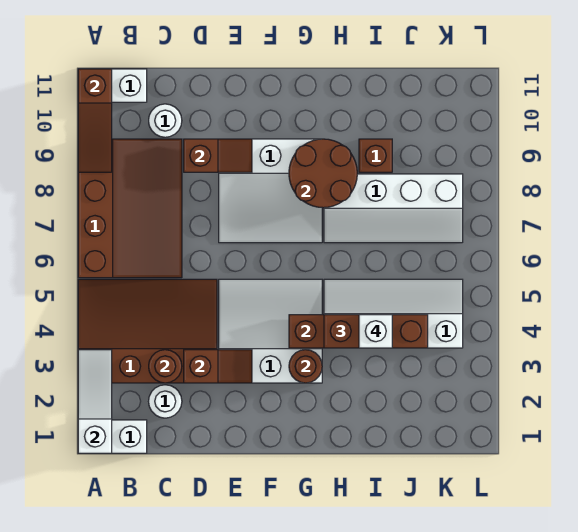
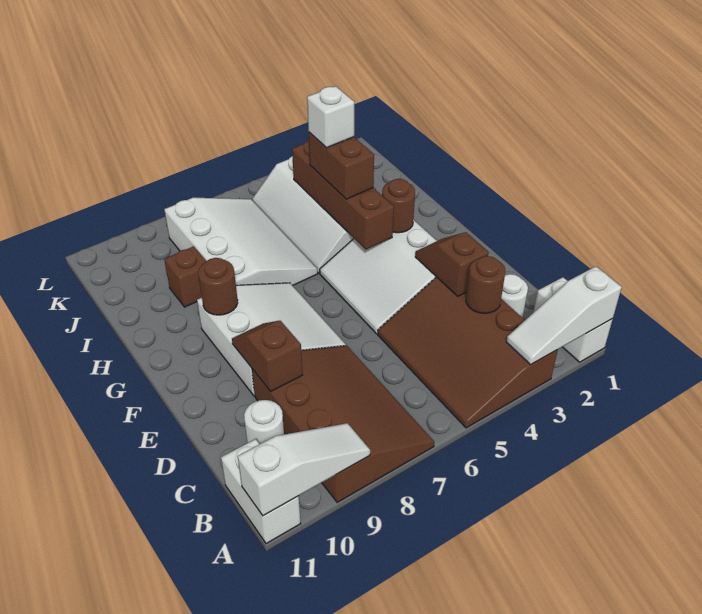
brown slope A6:C9 level 1 top A -> brown slope A7:D9 level 1 top 9
brown slope A9:A11 level 2 top 11 -> white slope A9:A11 level 2 top 11
brown round brick G8:H9 level 2 -> brown round brick G9 level 2
white slope H7:K8 level 1 top 8 -> white slope H6:K8 level 1 top 8

